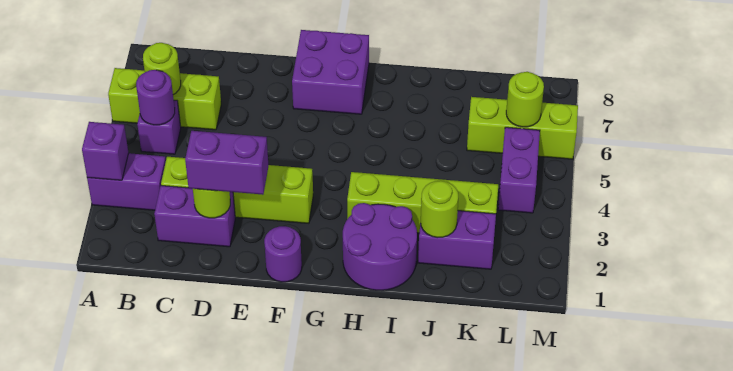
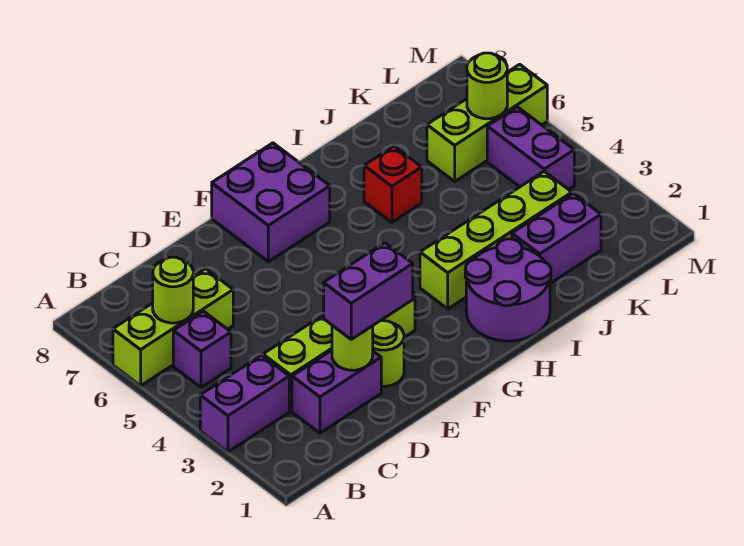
purple brick A3 level 2 -> none
purple round brick B5 level 2 -> none
purple round brick F1 level 1 -> none
none -> red brick I6 level 1
lime round brick J2 level 2 -> lime round brick E2 level 1

